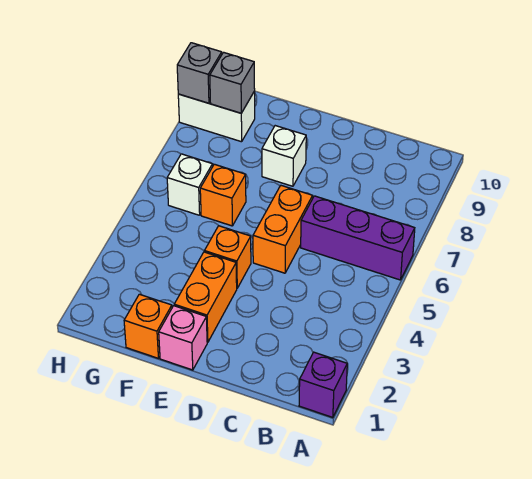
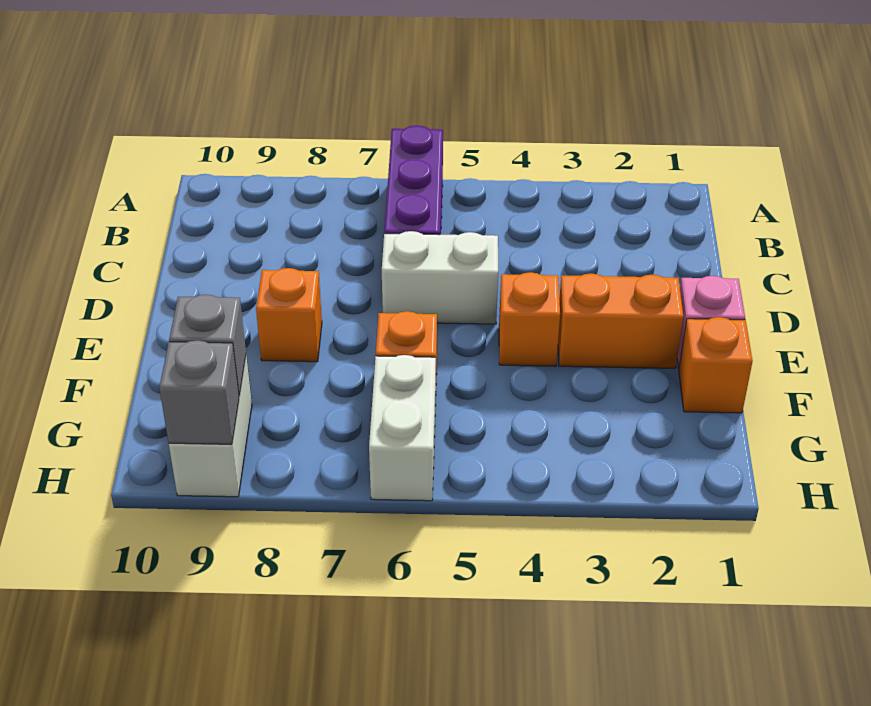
purple brick A1 level 1 -> none
orange brick D5:D6 level 1 -> white brick D5:D6 level 1
white brick E8 level 1 -> orange brick E8 level 1
white brick G6 level 1 -> white brick G6:H6 level 1

